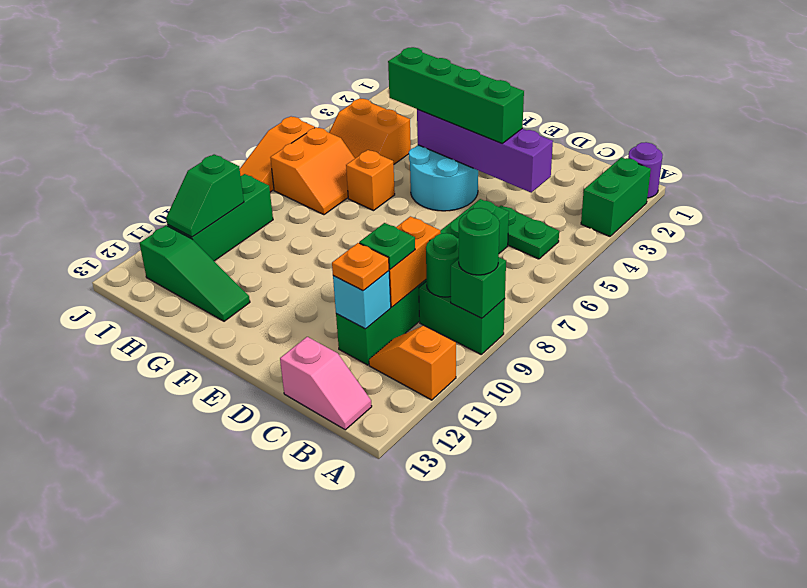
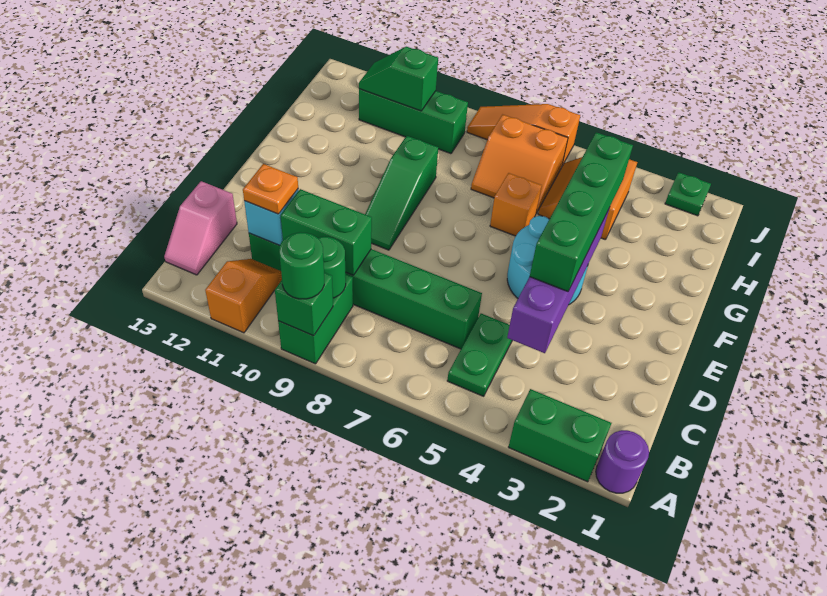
orange brick C9:C10 level 2 -> green brick C9:C10 level 2
green plate C10 level 3 -> green plate J2 level 1
green slope G12:I12 level 1 top I -> green slope E9:G9 level 1 top G

